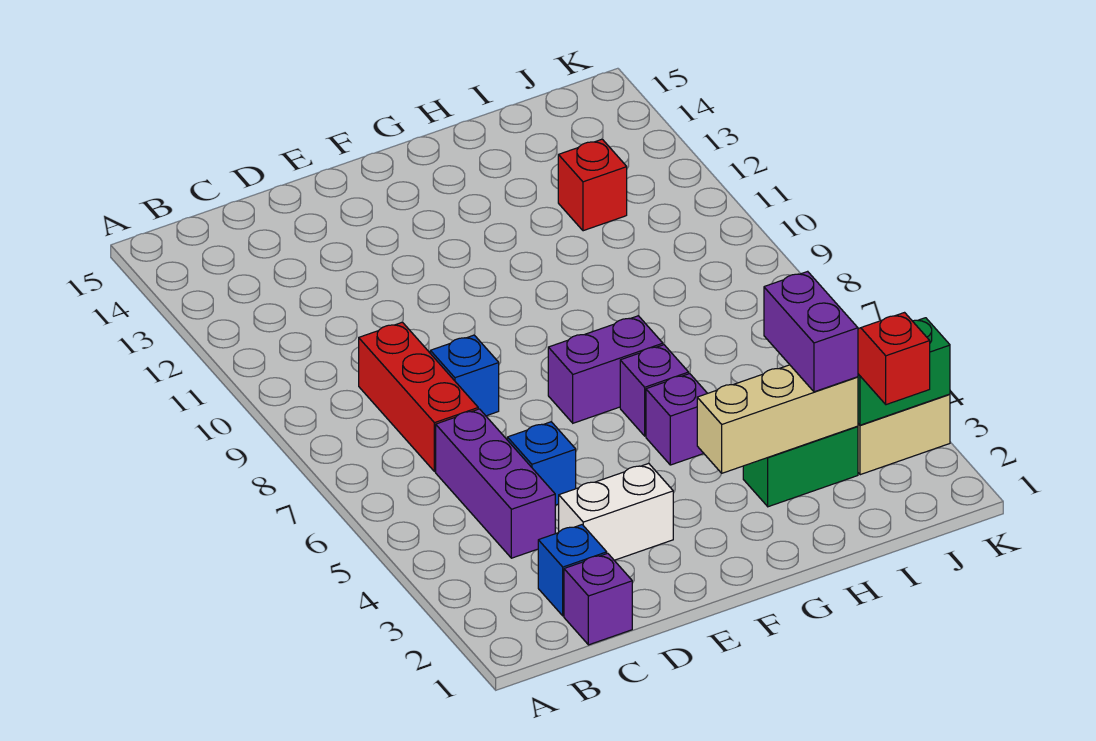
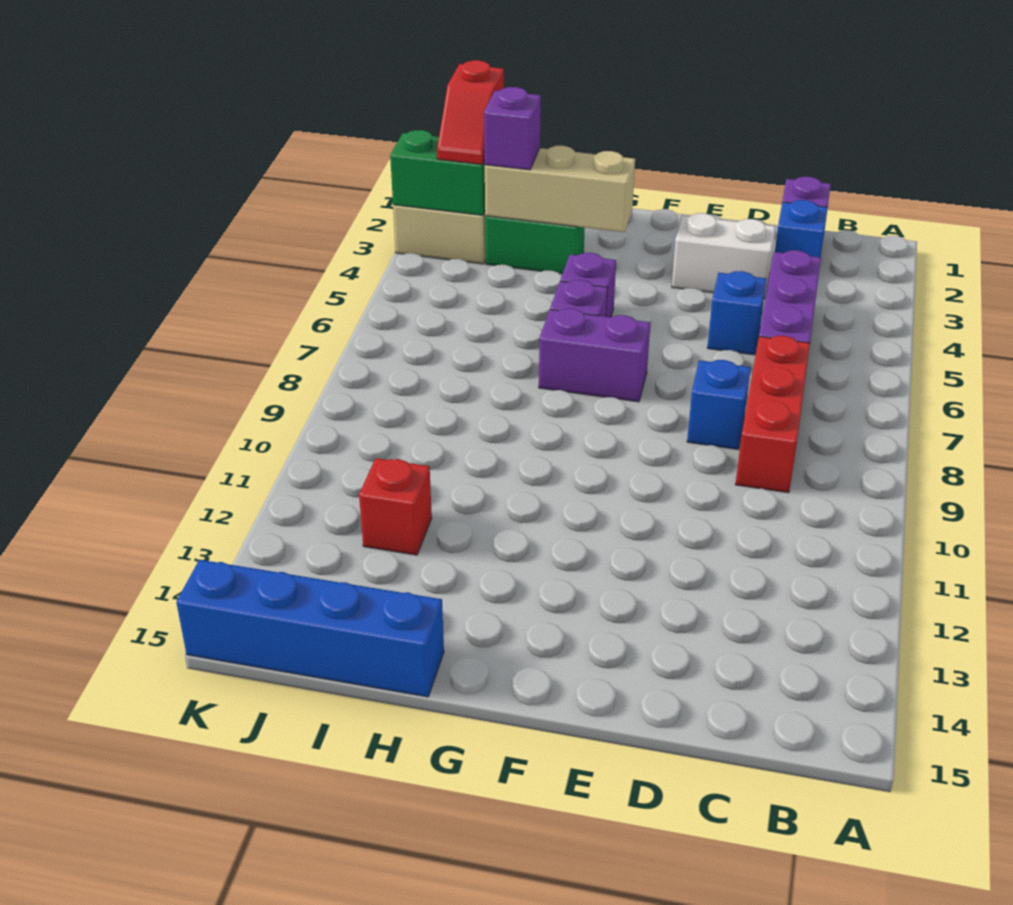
none -> blue brick H15:K15 level 1
purple brick I3:I4 level 3 -> purple brick I3 level 3

